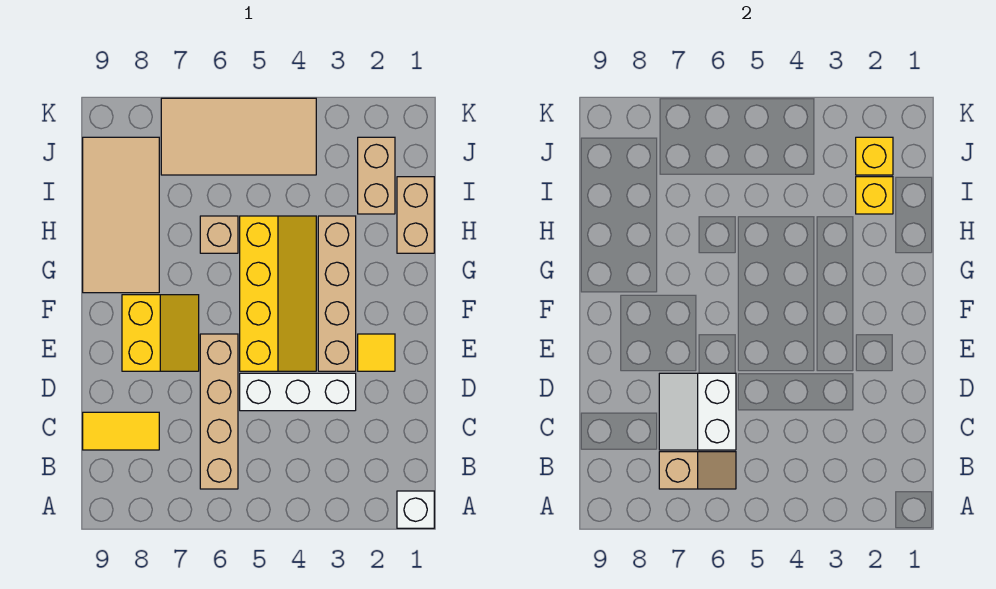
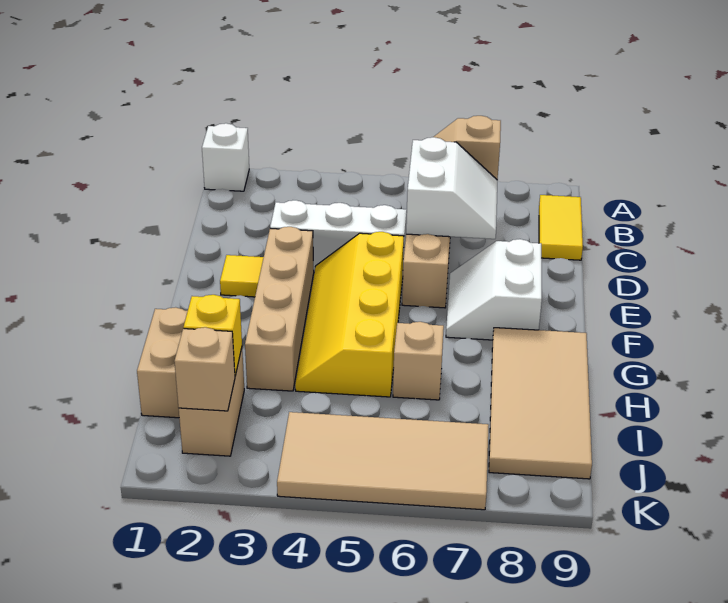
yellow tile C8:C9 level 1 -> yellow tile B9:C9 level 1
yellow slope E7:F8 level 1 top 8 -> white slope E7:F8 level 1 top 8
yellow brick J2 level 2 -> tan brick J2 level 2

